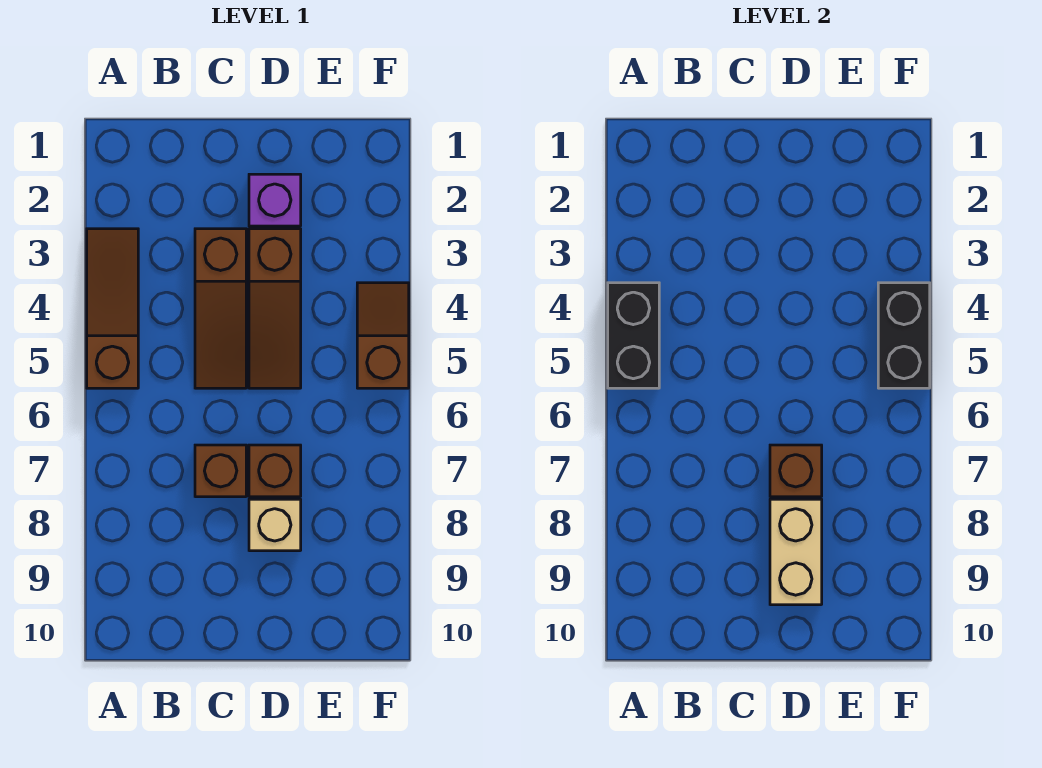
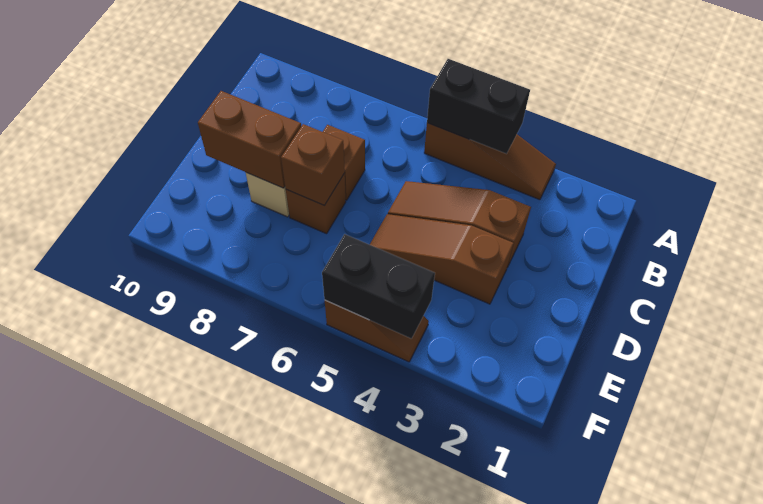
purple brick D2 level 1 -> none
tan brick D8:D9 level 2 -> brown brick D8:D9 level 2

